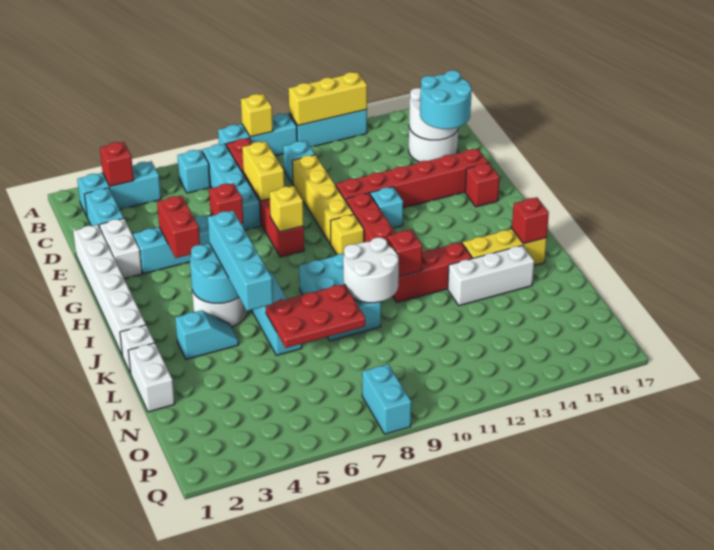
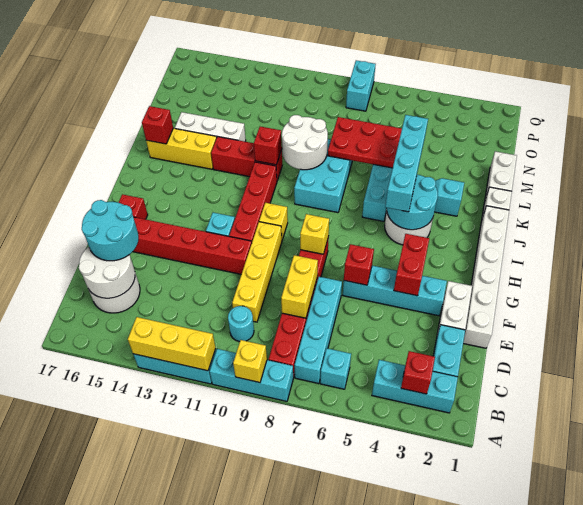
cyan brick C10 level 1 -> cyan round brick C10 level 1

